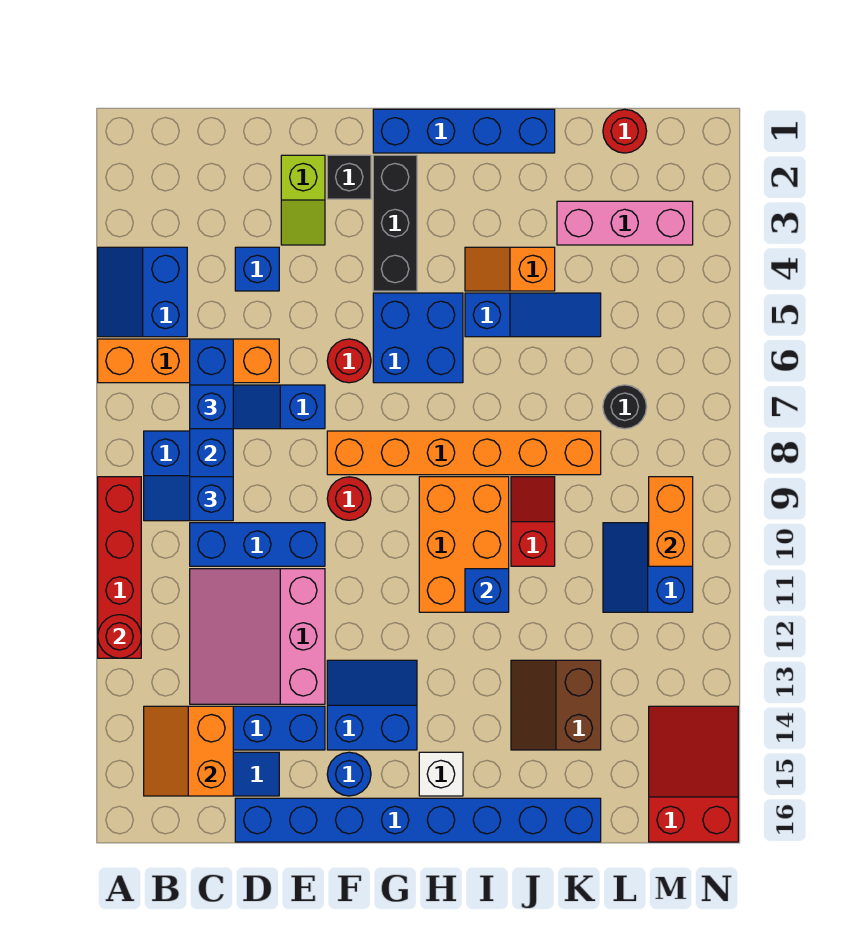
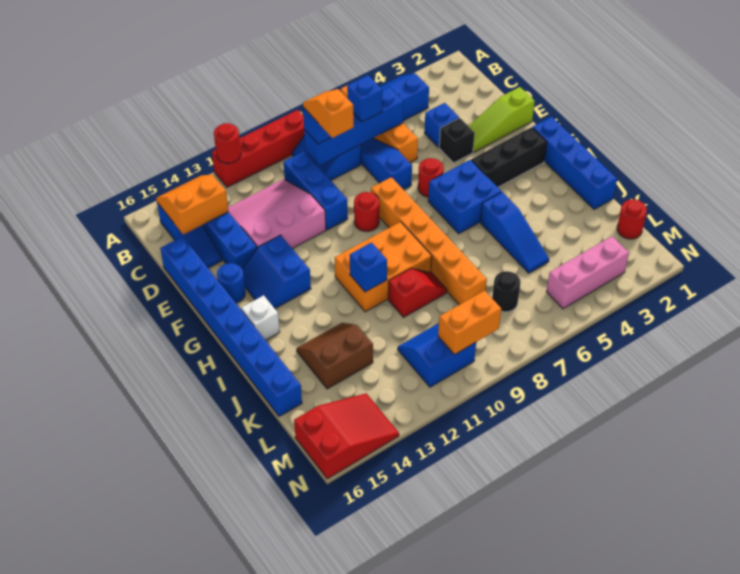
lime slope E2:E3 level 1 top 2 -> lime slope E1:E3 level 1 top 1
black brick F2 level 1 -> black brick E4 level 1
blue slope F13:G14 level 1 top 14 -> blue slope F13:G14 level 1 top 13
orange slope I4:J4 level 1 top J -> orange slope C9:D9 level 4 top D
pink brick K3:M3 level 1 -> pink brick M3:M5 level 1

